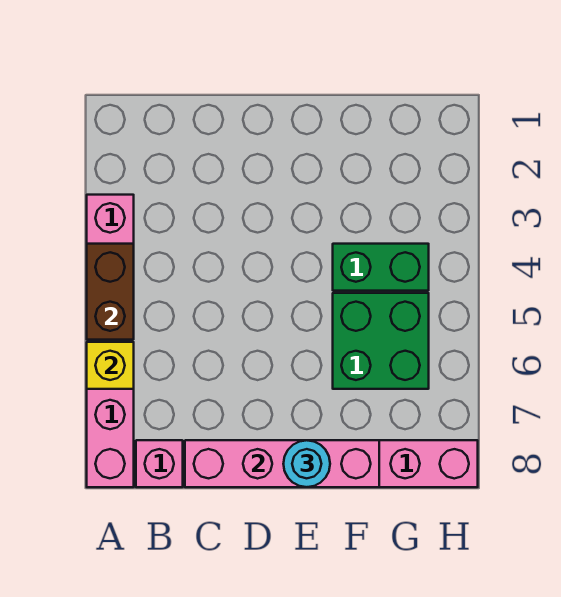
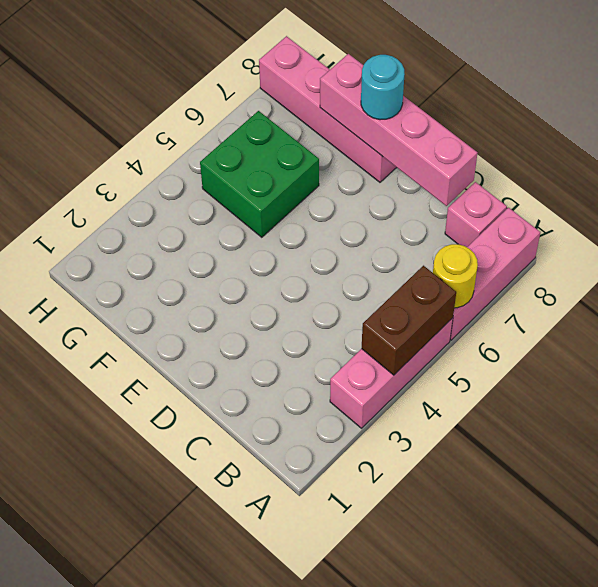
yellow brick A6 level 2 -> yellow round brick A6 level 2
green brick F4:G4 level 1 -> none

